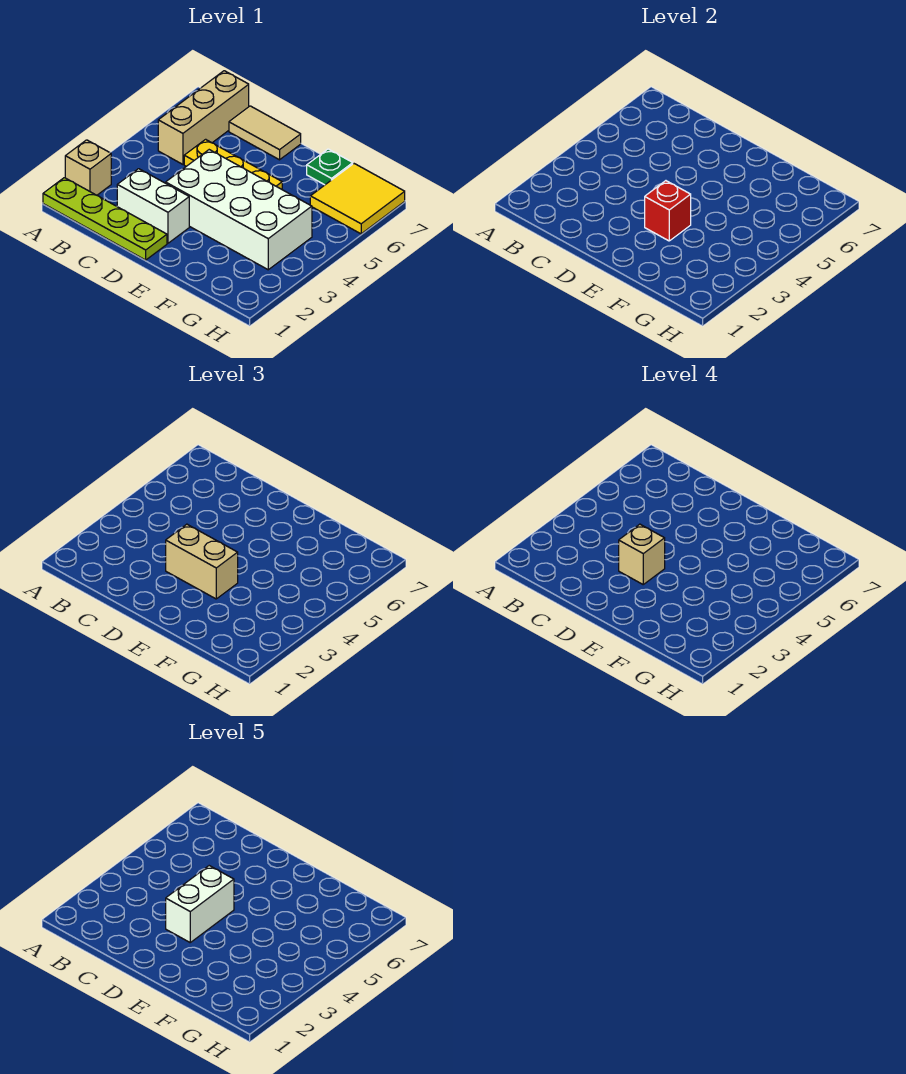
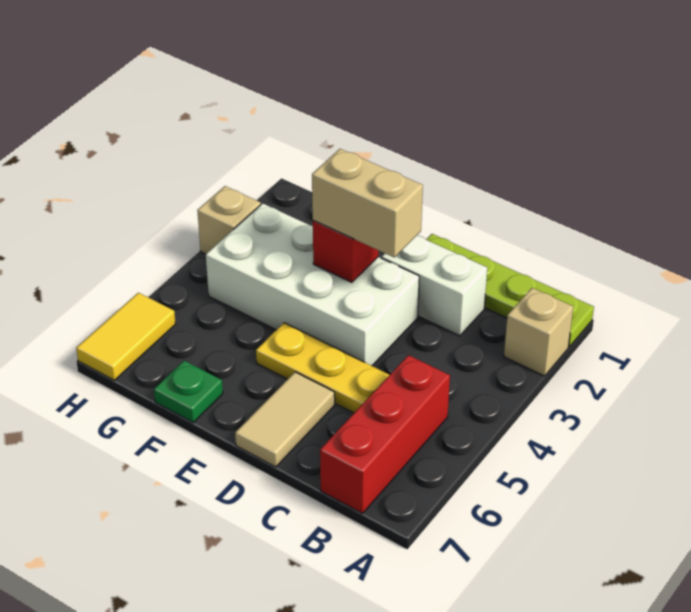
tan brick B5:B7 level 1 -> red brick B5:B7 level 1
tan tile C7:D7 level 1 -> tan tile D6:D7 level 1
tan brick D3 level 4 -> tan brick H3 level 1
white brick D3:D4 level 5 -> none
yellow tile G6:H7 level 1 -> yellow tile H6:H7 level 1

